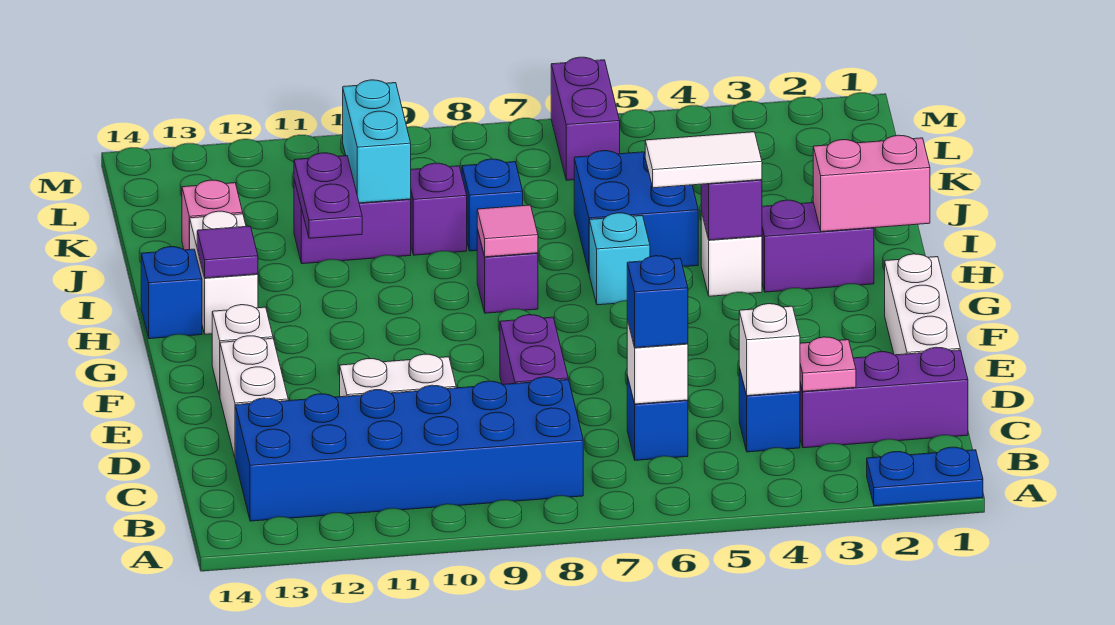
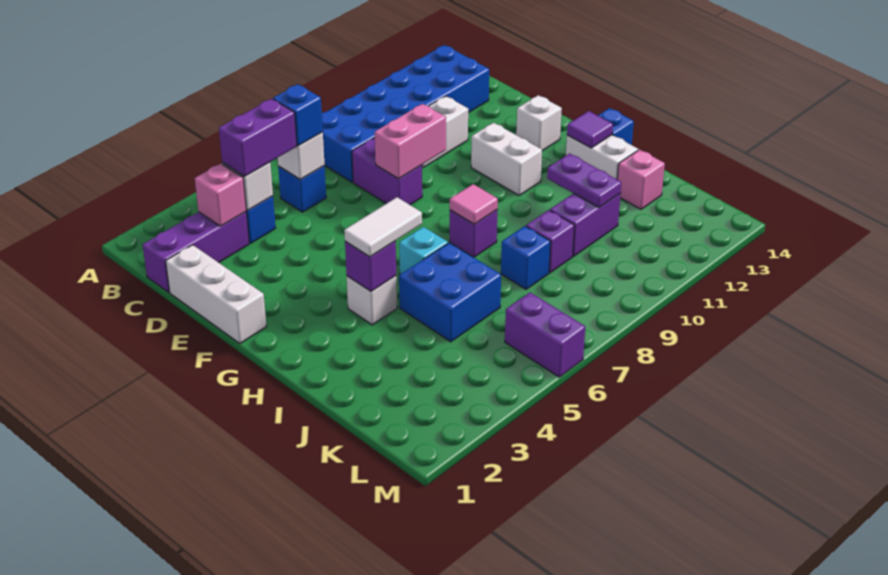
blue plate A1:A2 level 1 -> none
pink plate C3 level 2 -> pink brick C3 level 2
white brick D13:E13 level 1 -> white brick F11:G11 level 1
pink brick H1:H2 level 2 -> pink brick E8:E9 level 2
purple brick H2:H3 level 1 -> purple brick C4:C5 level 3
cyan brick J10:K10 level 2 -> none

